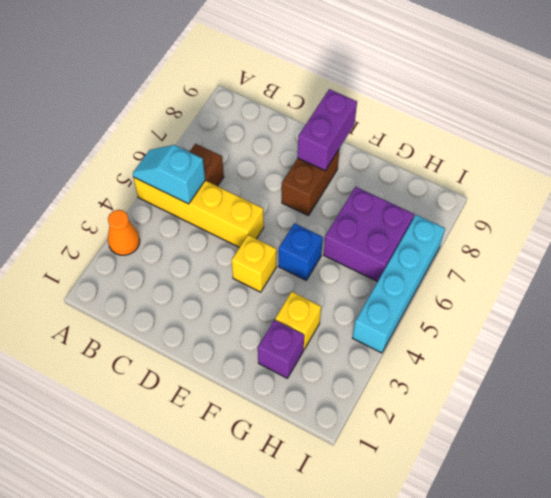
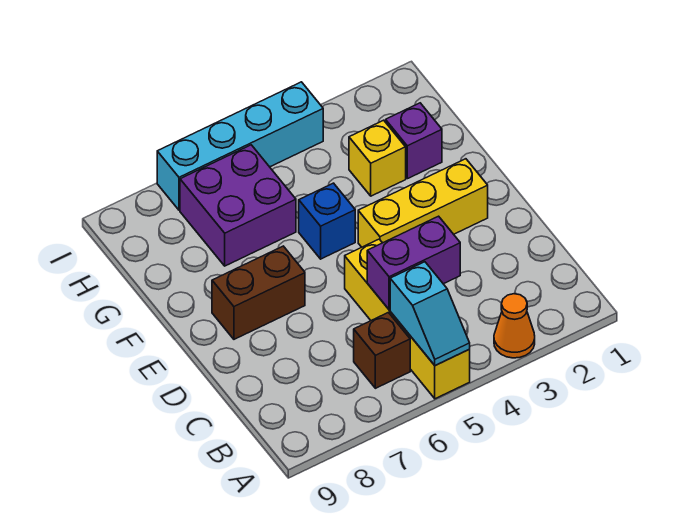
yellow brick E4 level 1 -> yellow brick E2:E4 level 1
purple brick E8:E9 level 2 -> purple brick C4:C5 level 2

